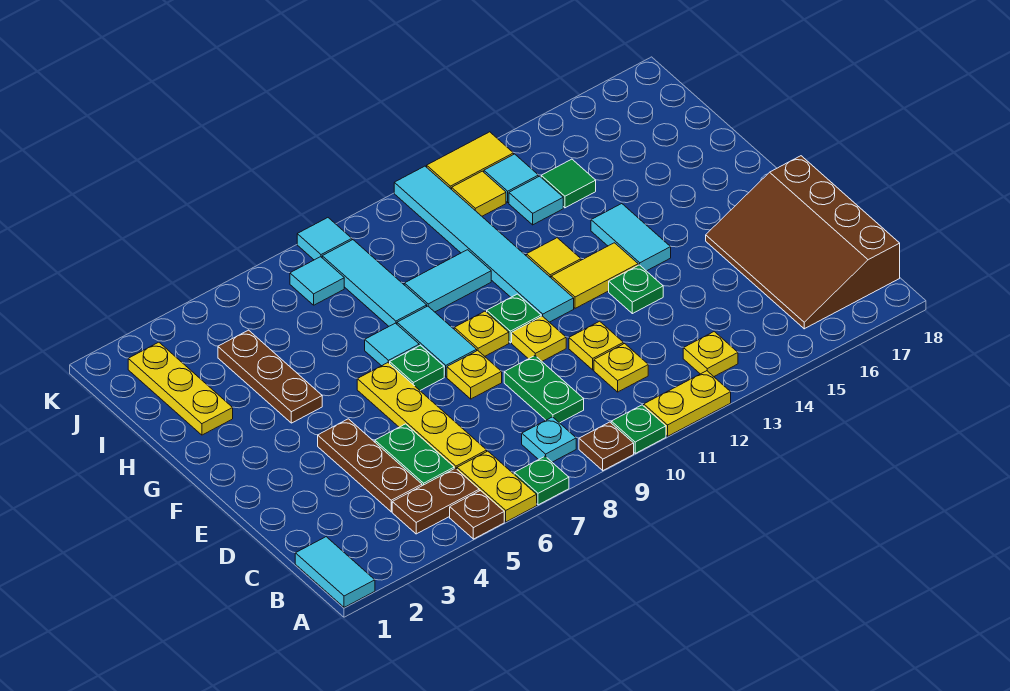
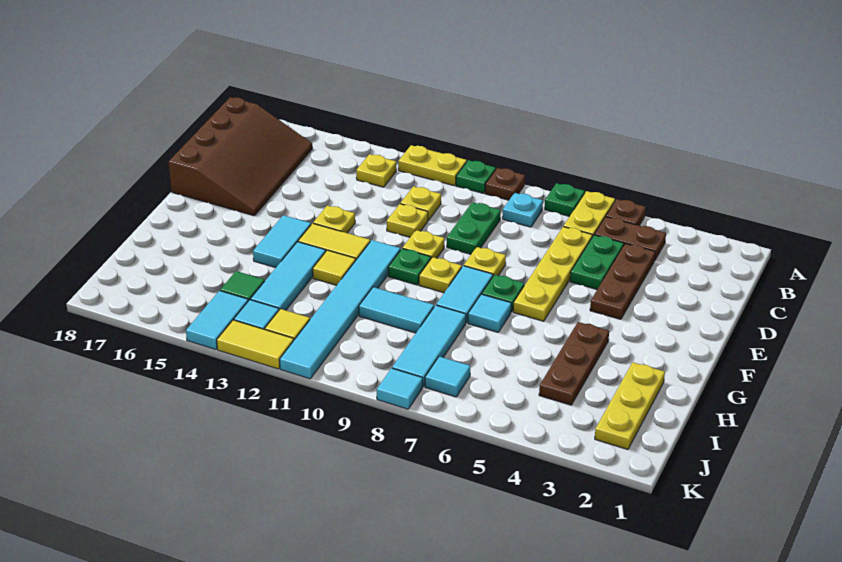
cyan tile A1:B1 level 1 -> cyan tile J14:K14 level 1
green plate E13 level 1 -> yellow plate E13 level 1
cyan tile I13 level 1 -> cyan tile G13:I13 level 1

